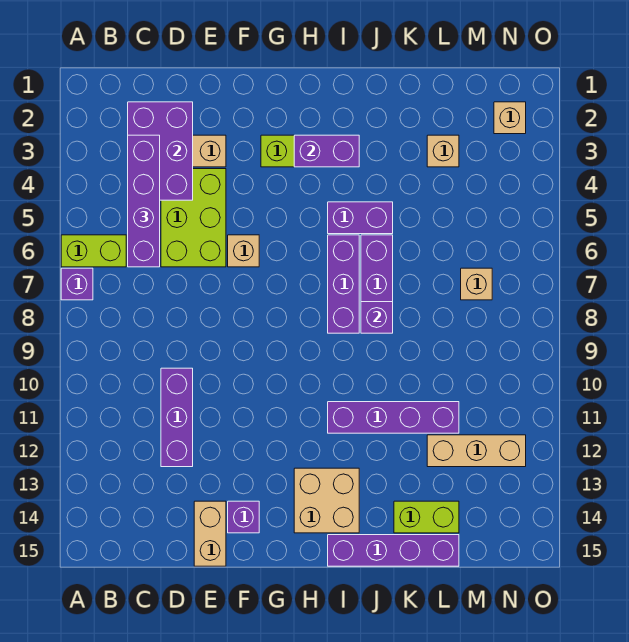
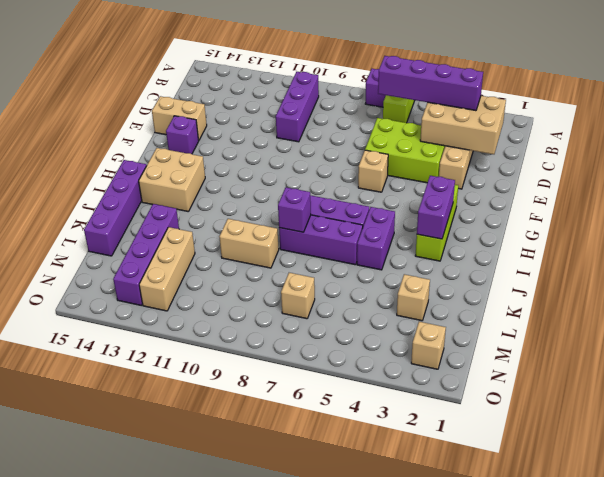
purple brick C2:D4 level 2 -> tan brick C2:D4 level 2
purple brick D10:D12 level 1 -> purple brick B10:D10 level 1
purple brick I11:L11 level 1 -> purple brick K13:N13 level 1
none -> tan brick K9:K10 level 1
lime brick K14:L14 level 1 -> none

